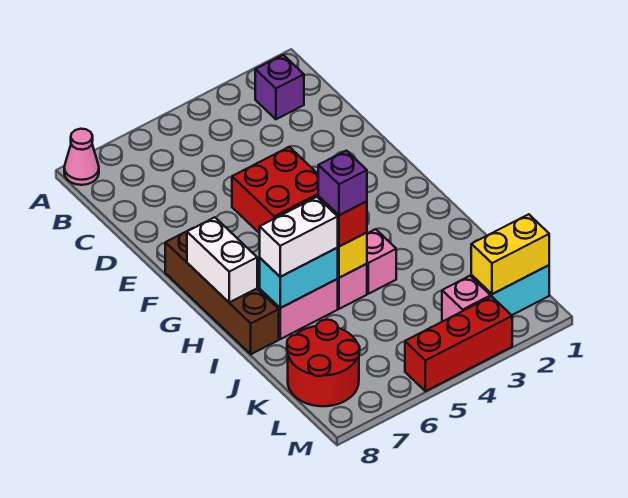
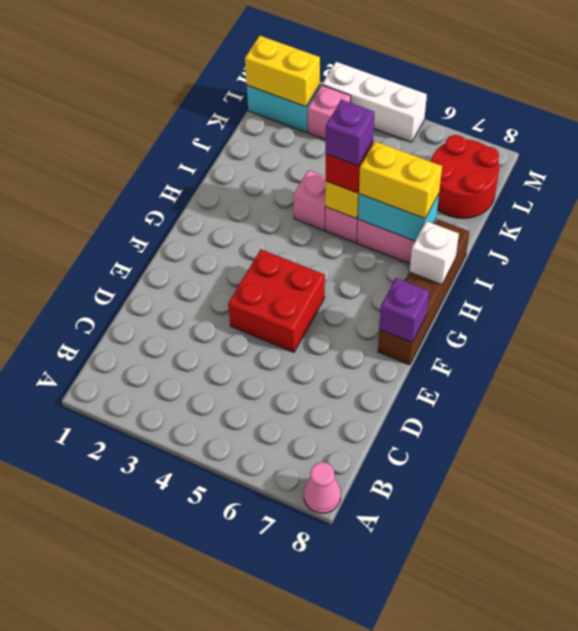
purple brick B2 level 1 -> purple brick F8 level 2
white brick G8:H8 level 2 -> white brick H8 level 2
white brick I6:I7 level 3 -> yellow brick I6:I7 level 3
red brick M3:M5 level 1 -> white brick M3:M5 level 1

